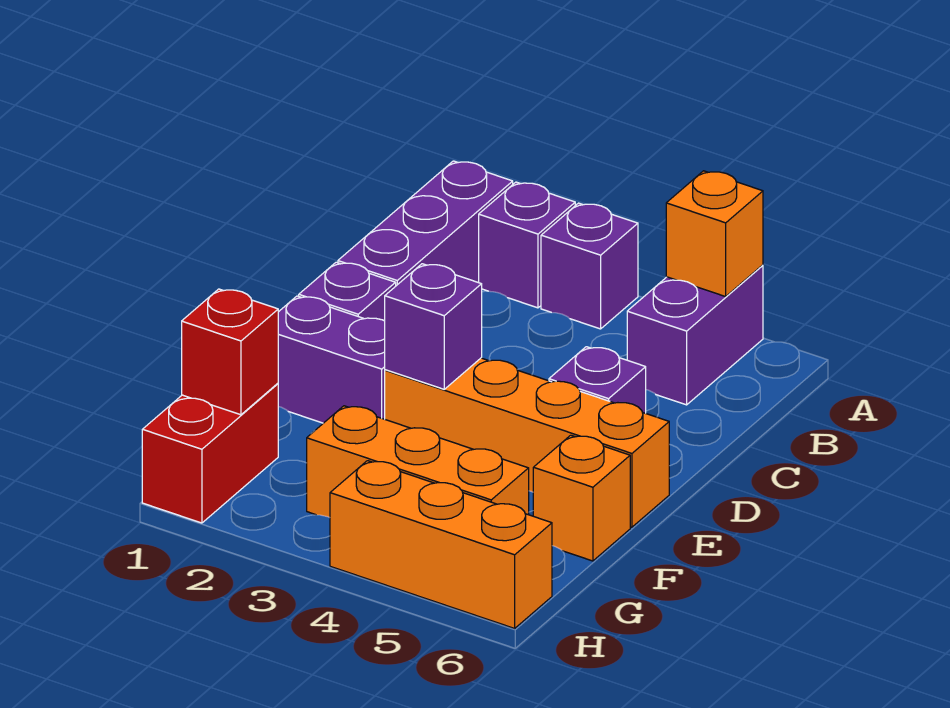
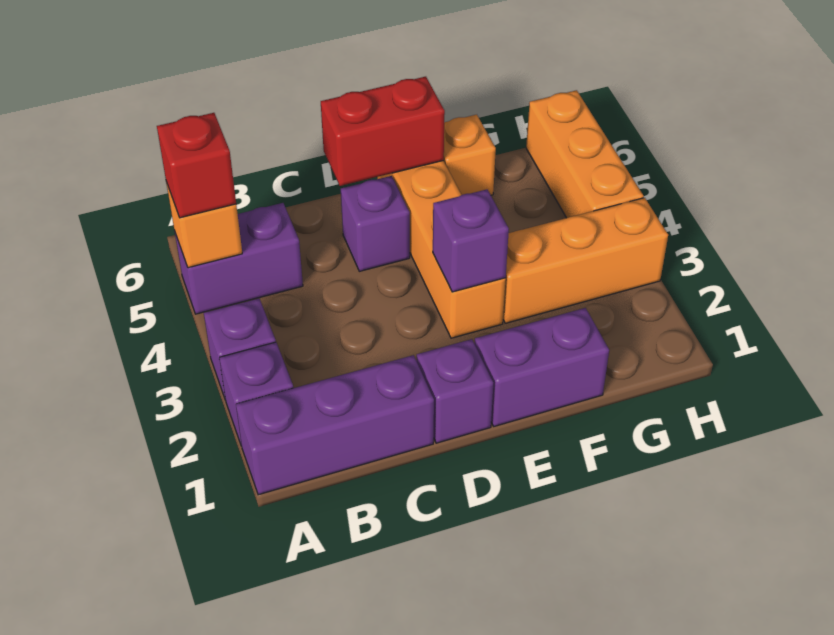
purple brick E1:E2 level 1 -> purple brick E1:F1 level 1
red brick G1:H1 level 1 -> red brick D6:E6 level 2
red brick G1 level 2 -> red brick A5 level 3
orange brick G3:G5 level 1 -> orange brick F3:H3 level 1

